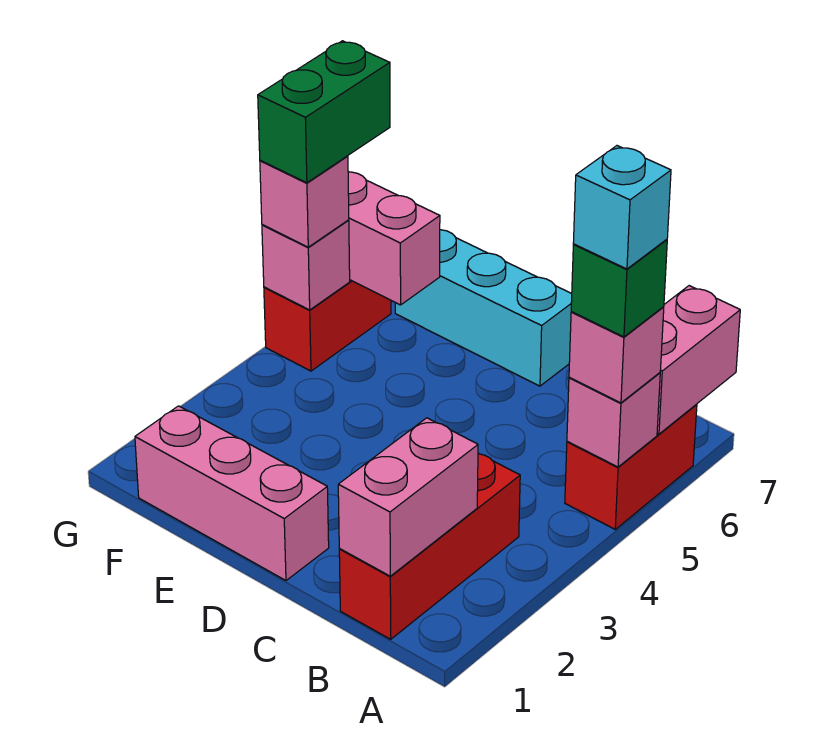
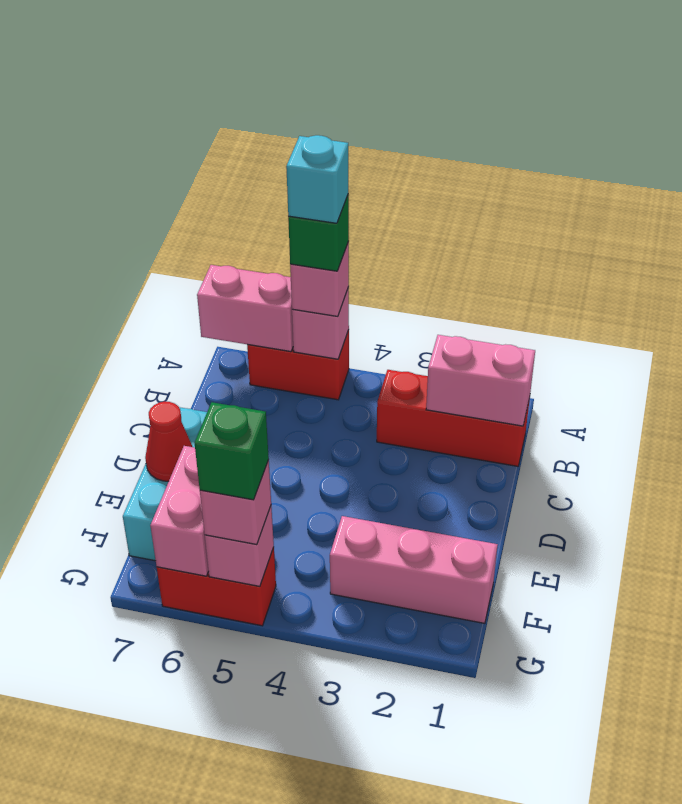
pink brick D1:F1 level 1 -> pink brick F1:F3 level 1
none -> red cone E7 level 2
green brick G5:G6 level 4 -> green brick G5 level 4

